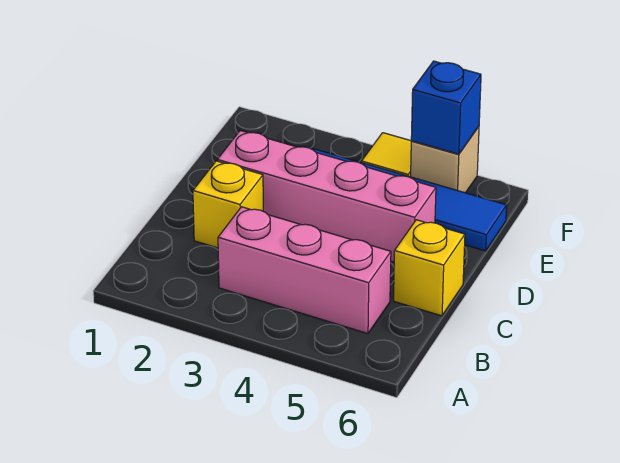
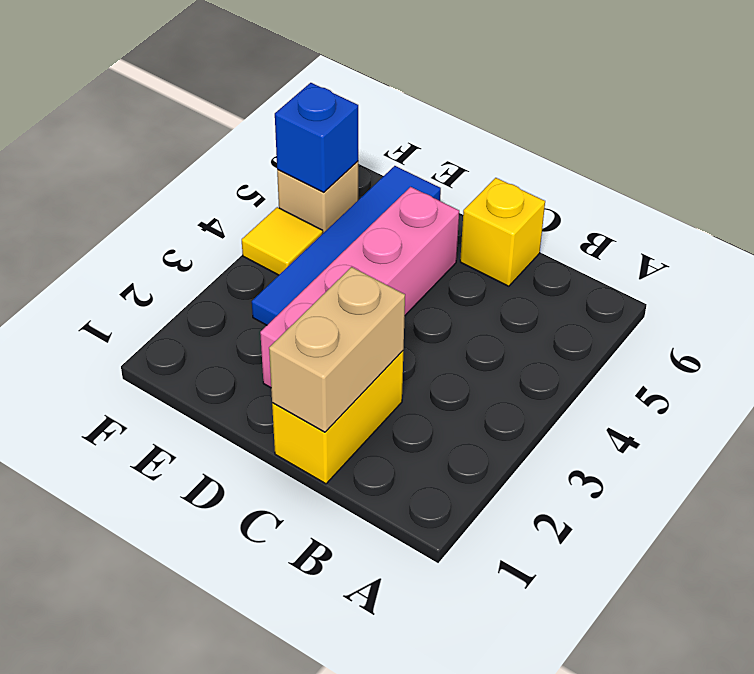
pink brick B3:B5 level 1 -> none
none -> tan brick C1:C2 level 2
yellow brick C2 level 1 -> yellow brick C1:C2 level 1

